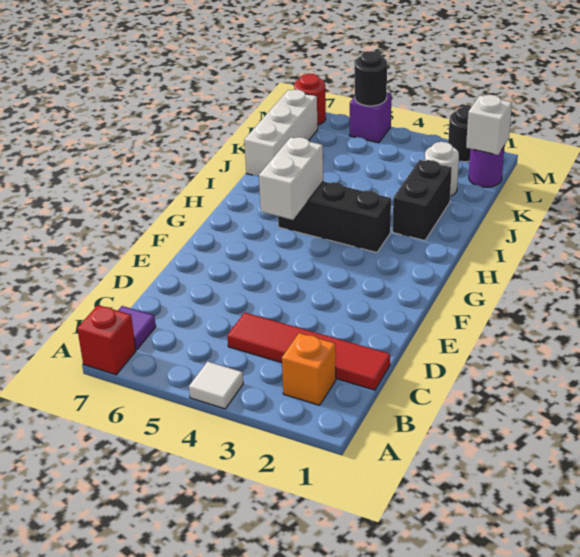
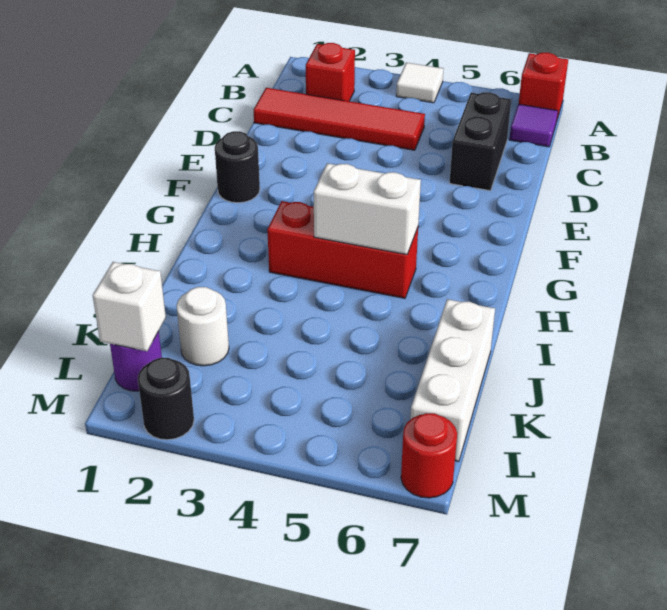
orange brick B2 level 1 -> red brick B2 level 1
white brick G5:H5 level 2 -> white brick H4:H5 level 2
black brick H3:H5 level 1 -> red brick H3:H5 level 1
black brick I2:J2 level 1 -> black brick C6:D6 level 1
purple brick M5 level 1 -> none
black round brick M5 level 2 -> black round brick F1 level 1

